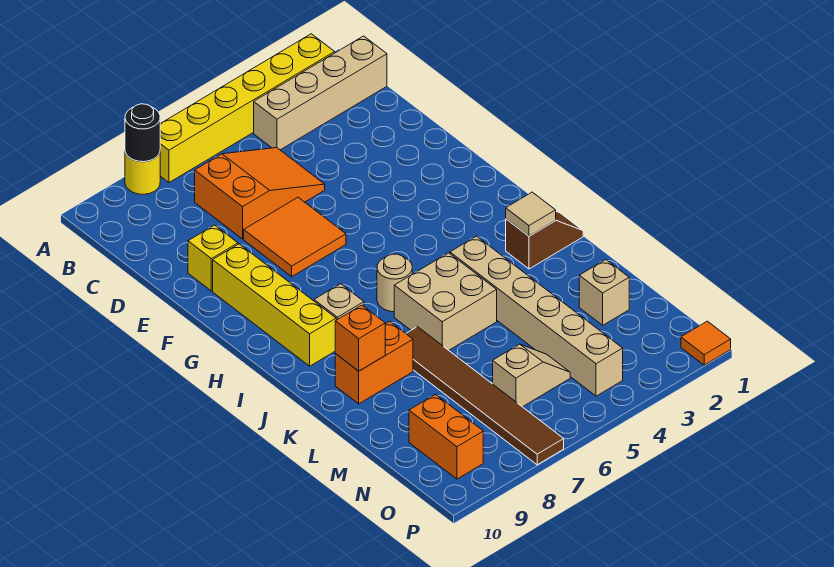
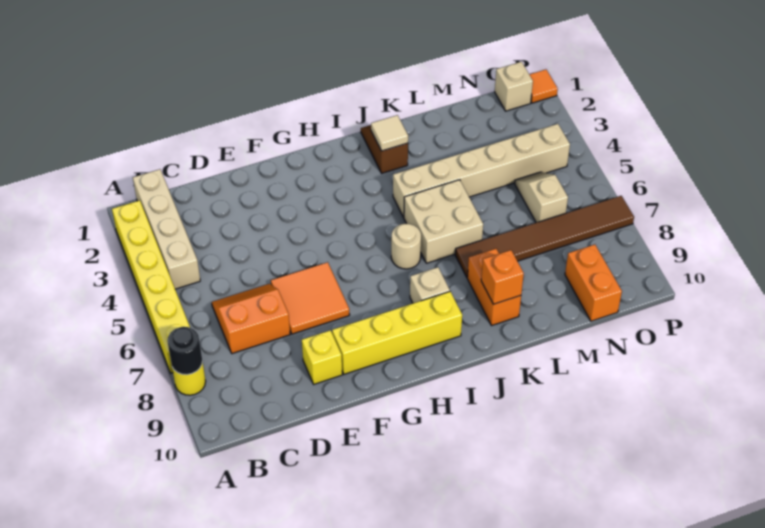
orange slope C5:D7 level 1 top 7 -> orange slope C6:D7 level 1 top 7
tan brick M2 level 1 -> tan brick O1 level 1
orange brick N9:O9 level 1 -> orange brick N9:N10 level 1

